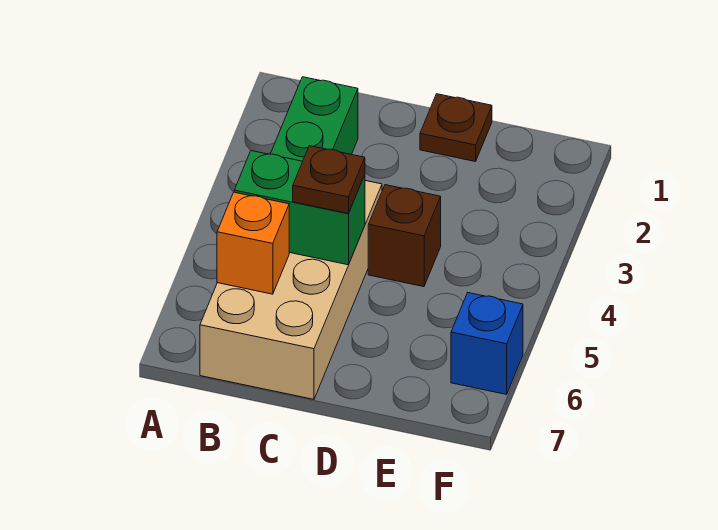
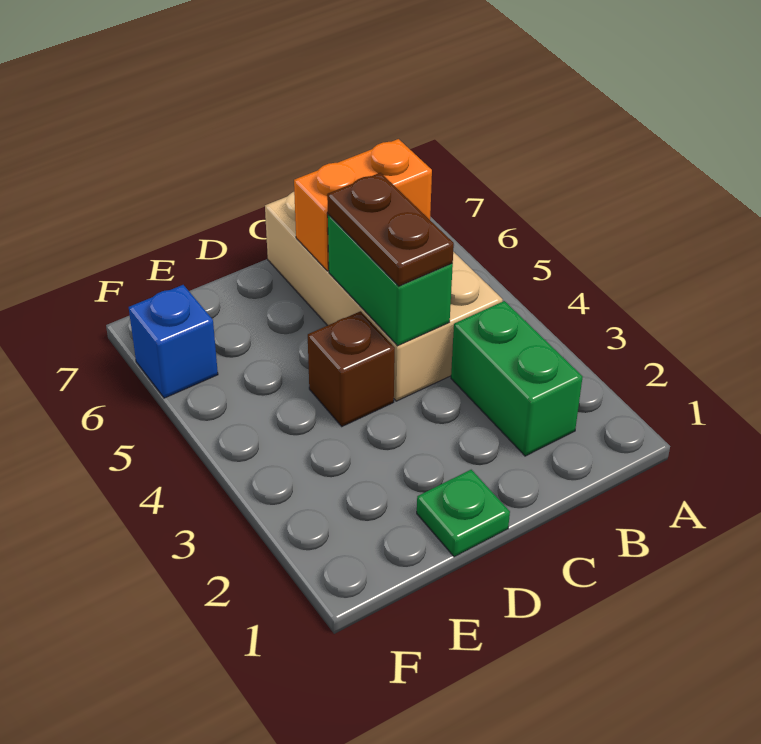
green brick B5:C5 level 2 -> green brick C4:C5 level 2
orange brick B6 level 2 -> orange brick B6:C6 level 2
brown plate C5 level 3 -> brown plate C4:C5 level 3
brown plate D1 level 1 -> green plate D1 level 1

